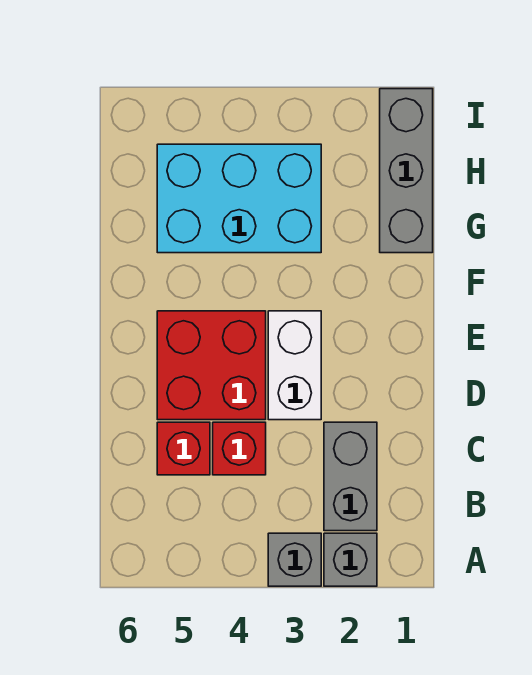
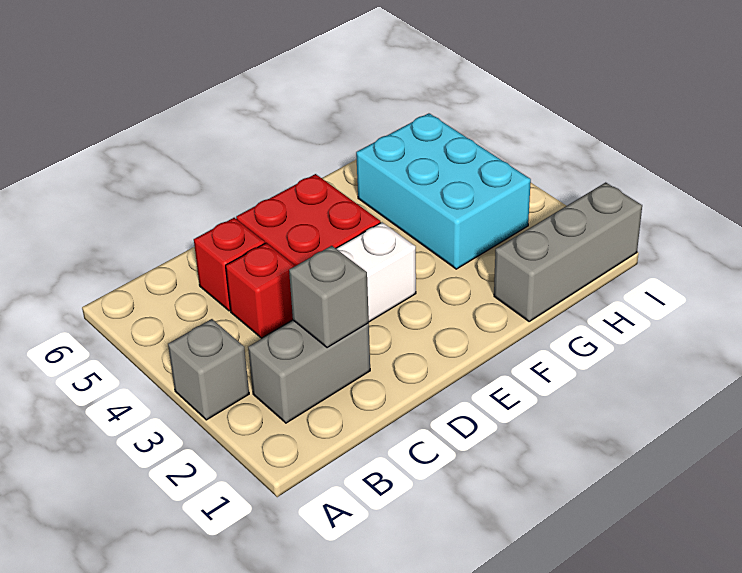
grey brick A2 level 1 -> grey brick C2 level 2

